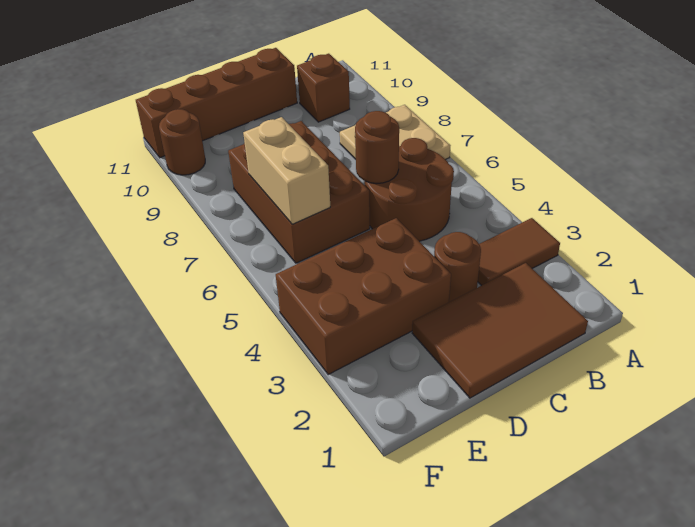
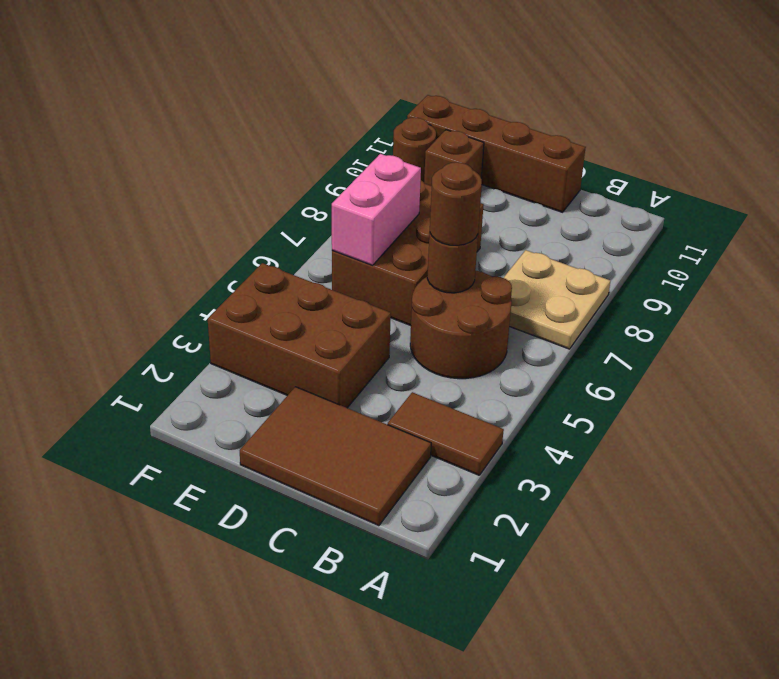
brown brick B10 level 1 -> brown brick E10 level 1
brown round brick C3 level 1 -> brown round brick C6 level 3
tan brick E6:E7 level 2 -> pink brick E6:E7 level 2

